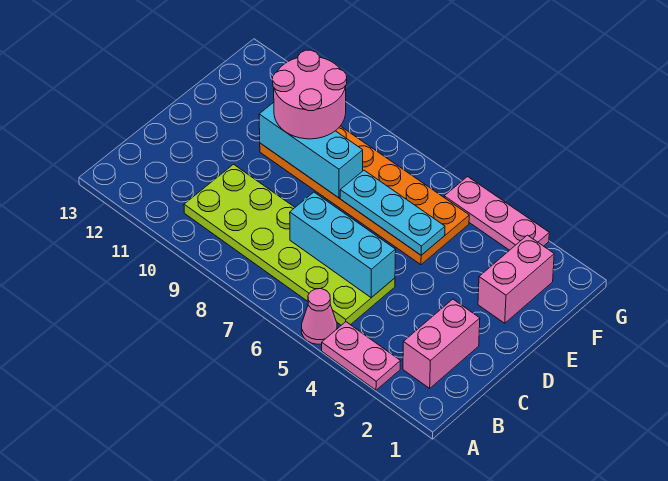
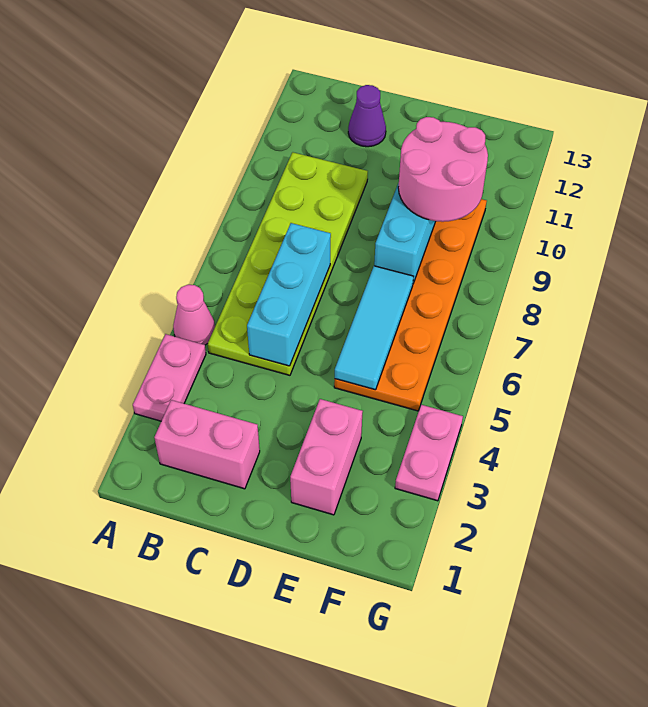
none -> purple cone C12 level 1
pink brick E2:F2 level 1 -> pink brick E2:E3 level 1
cyan plate E5:E7 level 2 -> cyan tile E5:E7 level 2
pink plate G3:G5 level 1 -> pink plate G3:G4 level 1

